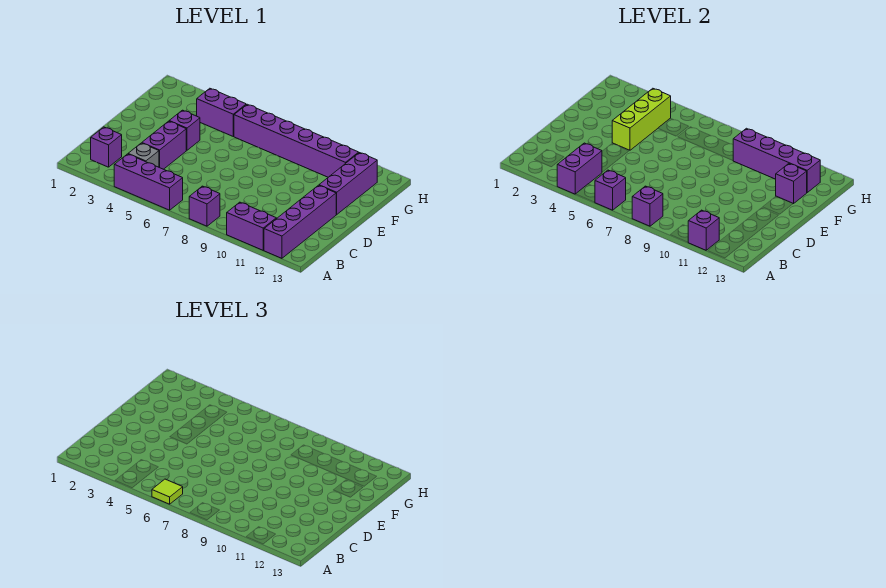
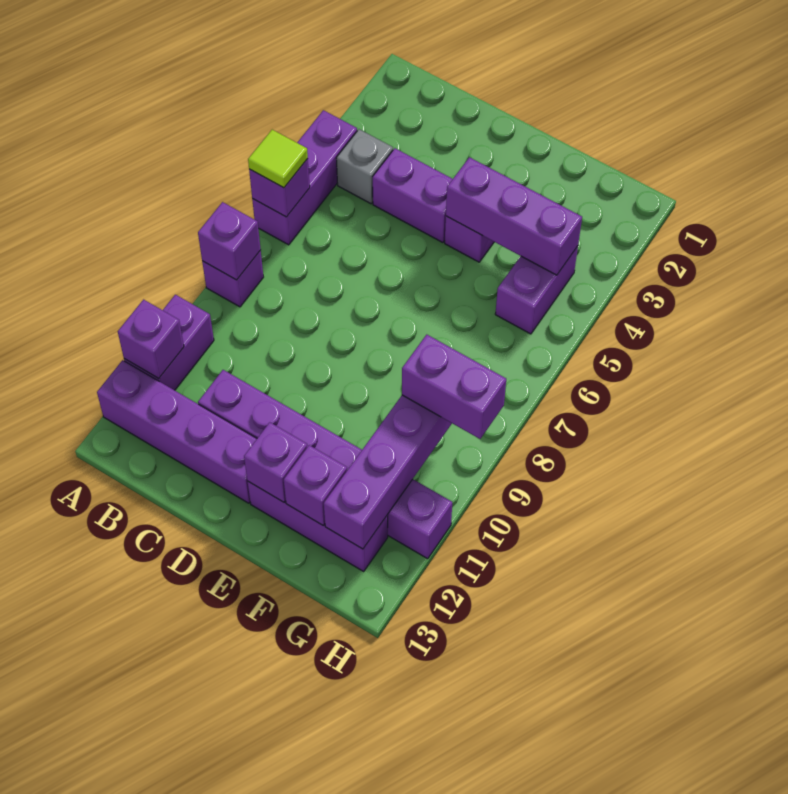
purple brick A4:B4 level 2 -> purple brick G9:H9 level 3
purple brick B2 level 1 -> purple brick E12 level 2
lime brick E4:G4 level 2 -> purple brick E4:G4 level 2
purple brick G6:G11 level 1 -> purple brick C11:H11 level 1

